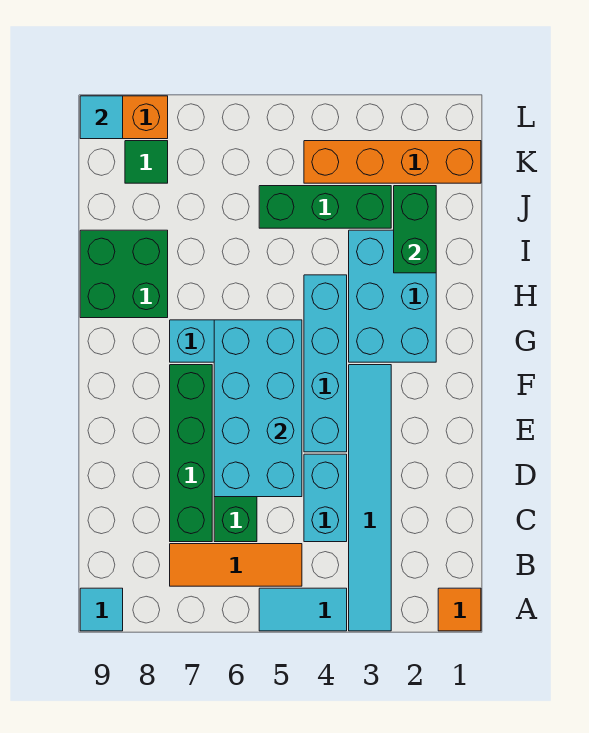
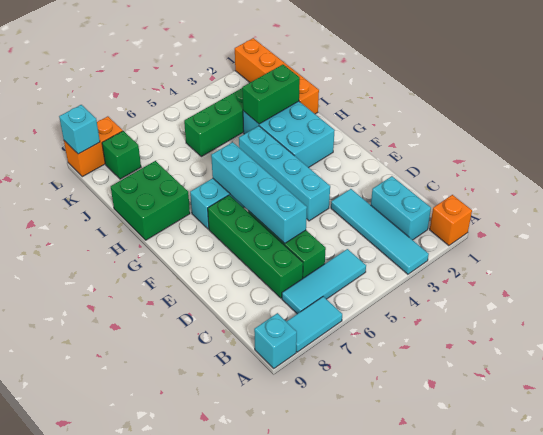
orange tile A1 level 1 -> orange brick A1 level 1
cyan tile A3:F3 level 1 -> cyan tile A3:D3 level 1
cyan tile A4:A5 level 1 -> cyan tile A7:A8 level 1
cyan tile A9 level 1 -> cyan brick A9 level 1
orange tile B5:B7 level 1 -> cyan tile B5:B7 level 1
cyan brick C4:D4 level 1 -> cyan brick B2:C2 level 1
cyan brick D5:G6 level 2 -> cyan brick D6:G6 level 2
green brick I2:J2 level 2 -> green brick I2:I3 level 2
orange brick K1:K4 level 1 -> orange brick I1:L1 level 1
green tile K8 level 1 -> green brick K8 level 1
cyan tile L9 level 2 -> cyan brick L9 level 2

